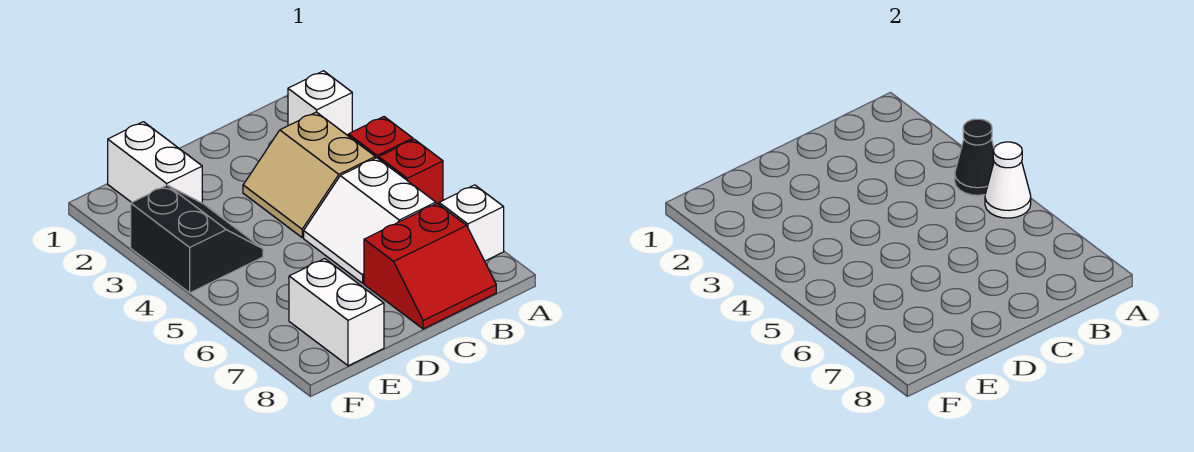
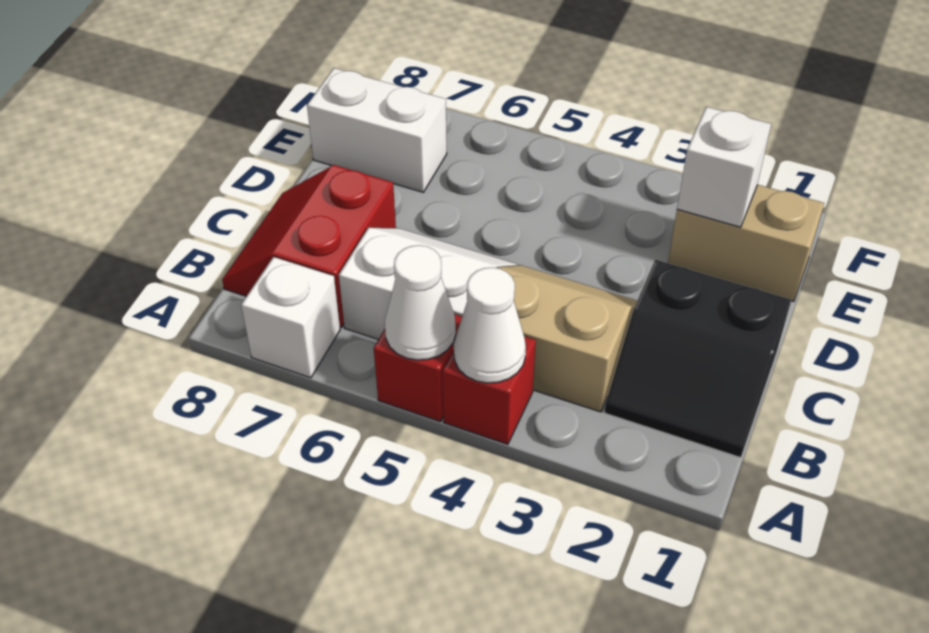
white brick A2 level 1 -> white brick E2 level 2
black cone A4 level 2 -> white cone A4 level 2
white brick E1:E2 level 1 -> tan brick E1:E2 level 1
black slope E3:F4 level 1 top F -> black slope B1:C2 level 1 top C

